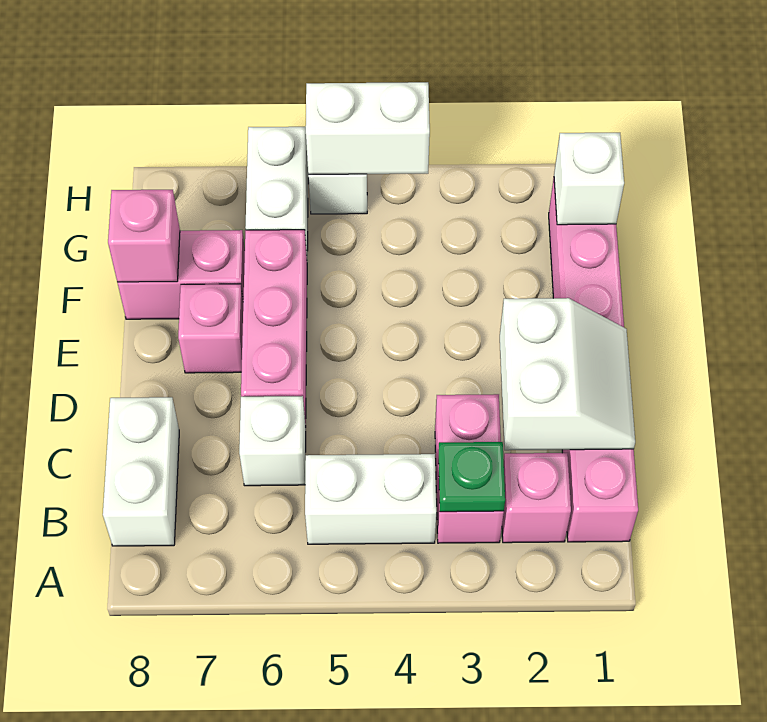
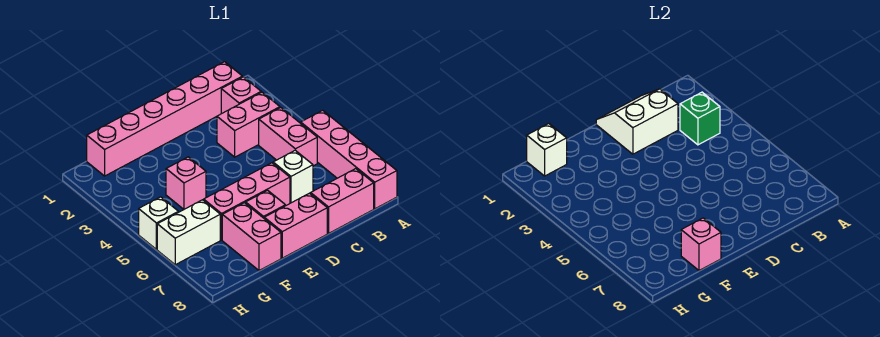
none -> pink brick A5:A8 level 1
green plate B3 level 2 -> green brick B3 level 2
white brick B4:B5 level 1 -> pink brick B4:B5 level 1
white brick B8:C8 level 1 -> pink brick B8:C8 level 1
none -> pink brick D8:E8 level 1
none -> pink brick F4 level 1
white brick H4:H5 level 2 -> none

